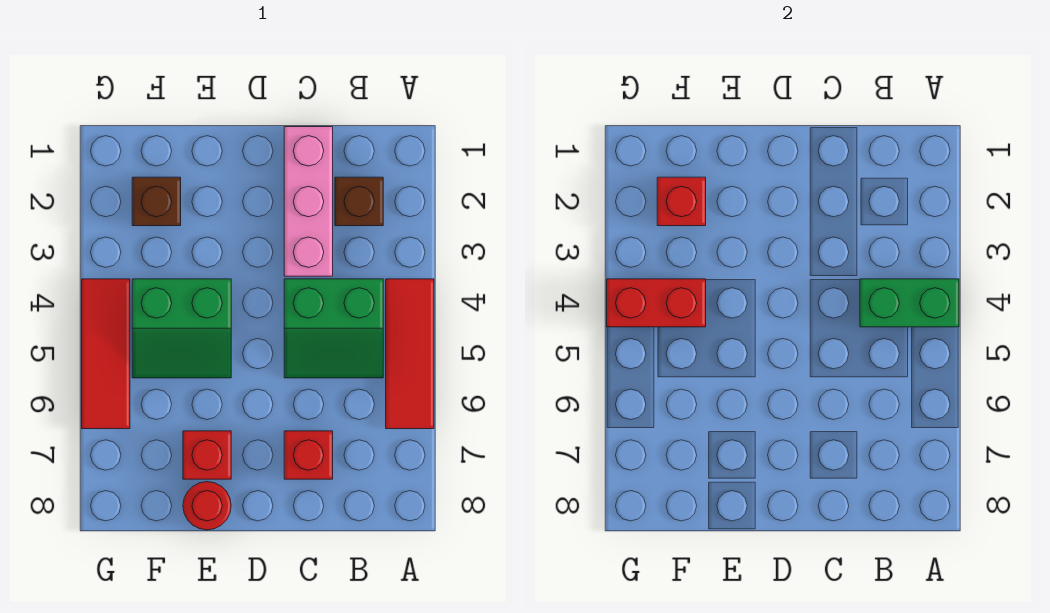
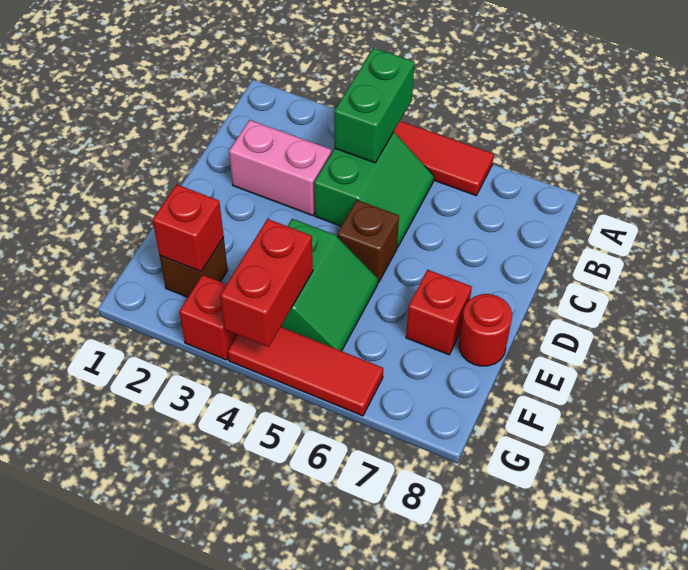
brown brick B2 level 1 -> brown brick D5 level 1
pink brick C1:C3 level 1 -> pink brick C2:C3 level 1
red brick C7 level 1 -> red brick G3 level 1

